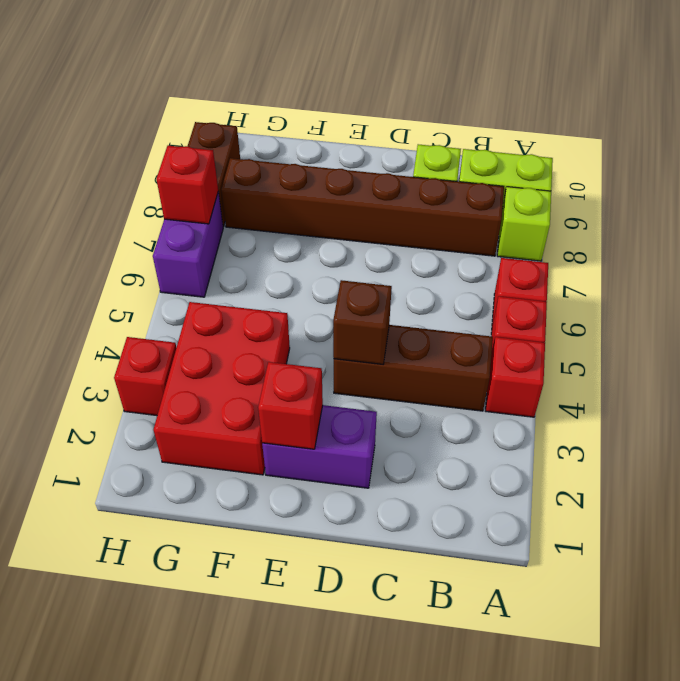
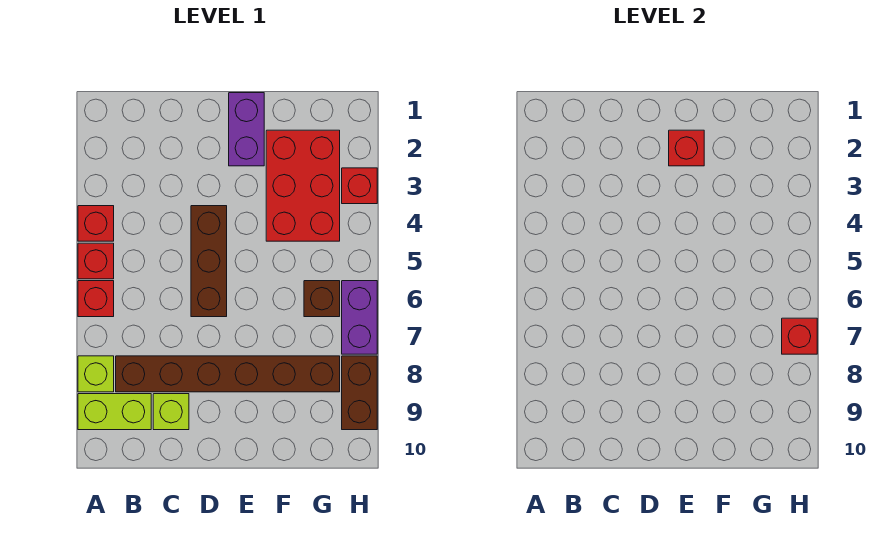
brown brick B4:D4 level 1 -> brown brick D4:D6 level 1
purple brick D2:E2 level 1 -> purple brick E1:E2 level 1
brown brick D4 level 2 -> brown brick G6 level 1

